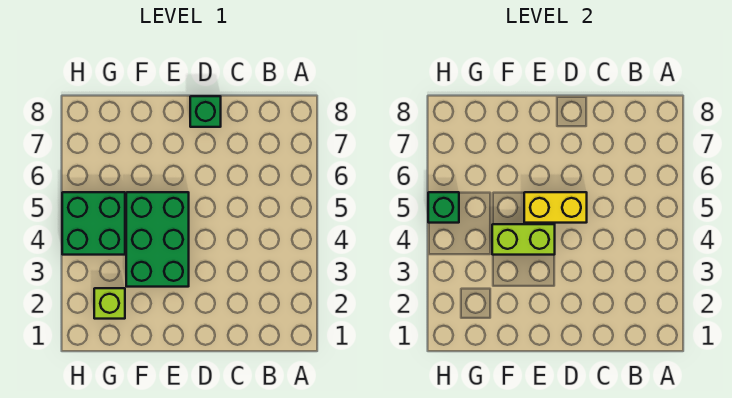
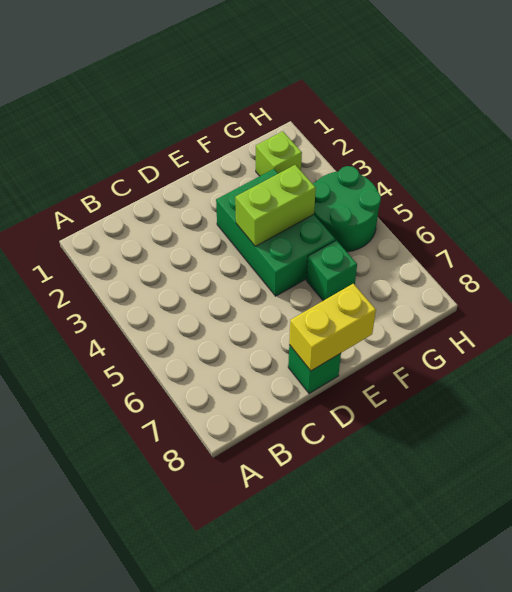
yellow brick D5:E5 level 2 -> yellow brick D8:E8 level 2
green brick G4:H5 level 1 -> green round brick G4:H5 level 1
green brick H5 level 2 -> green brick F6 level 1

